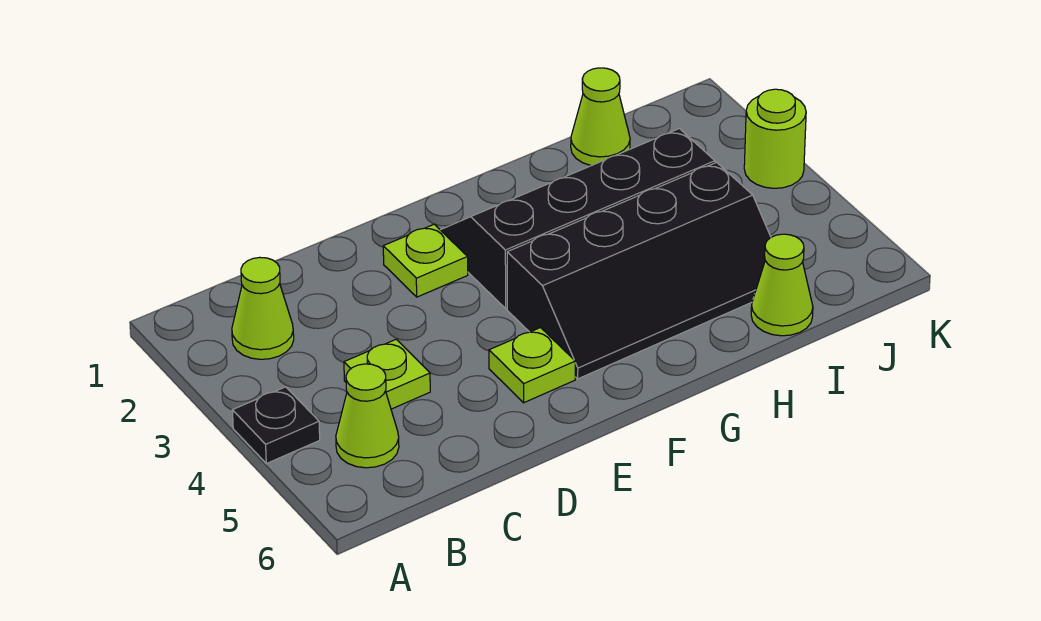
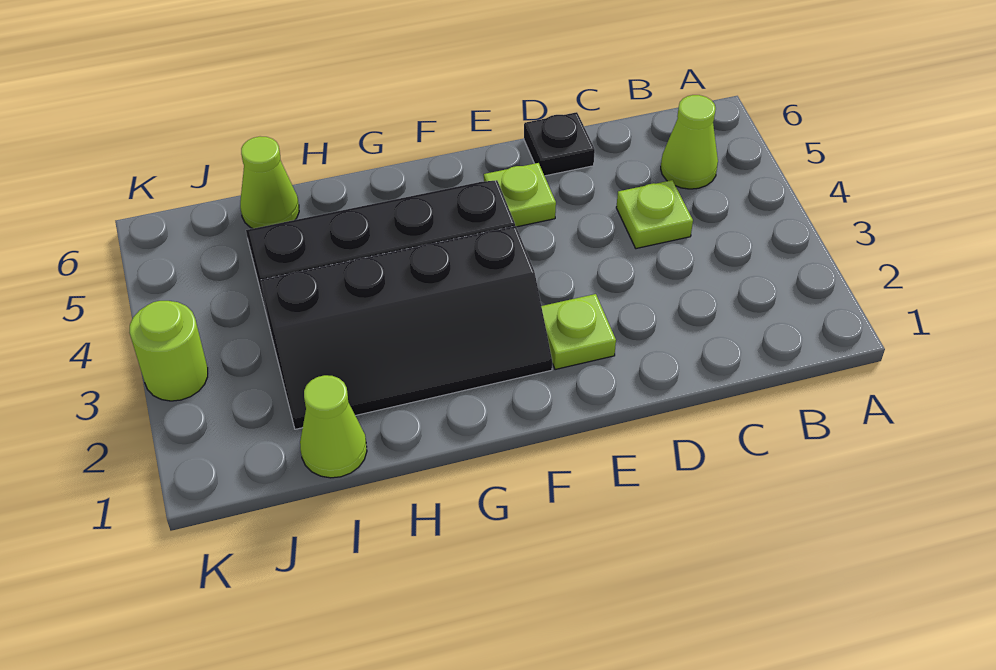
black plate A4 level 1 -> black plate D6 level 1
lime cone B2 level 1 -> none

